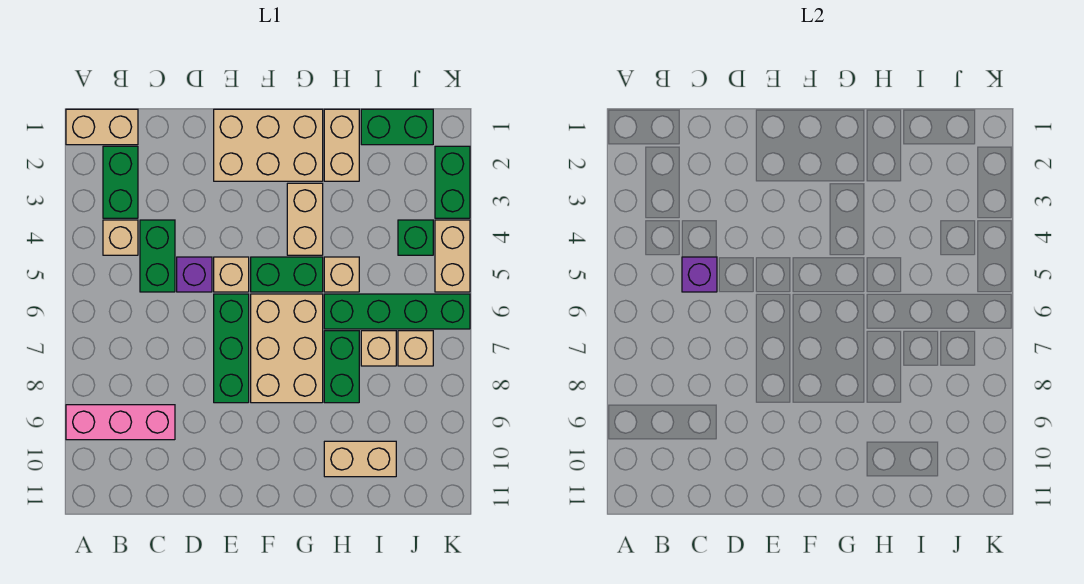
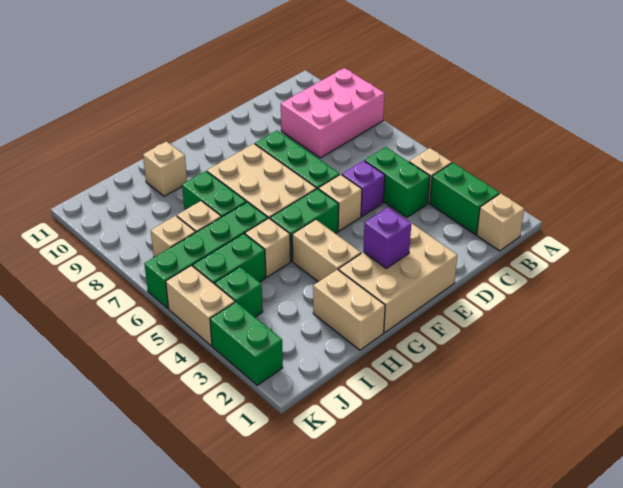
tan brick A1:B1 level 1 -> tan brick B1 level 1
pink brick A9:C9 level 1 -> pink brick A8:C9 level 1
purple brick C5 level 2 -> purple brick F2 level 2
tan brick H10:I10 level 1 -> tan brick H10 level 1
green brick I1:J1 level 1 -> green brick I5:J5 level 1

